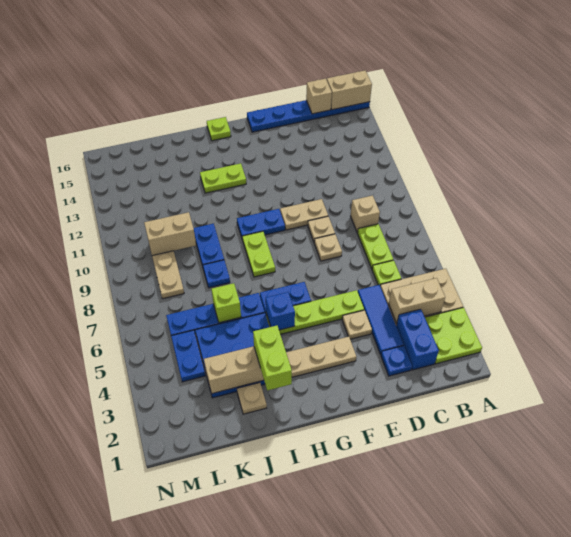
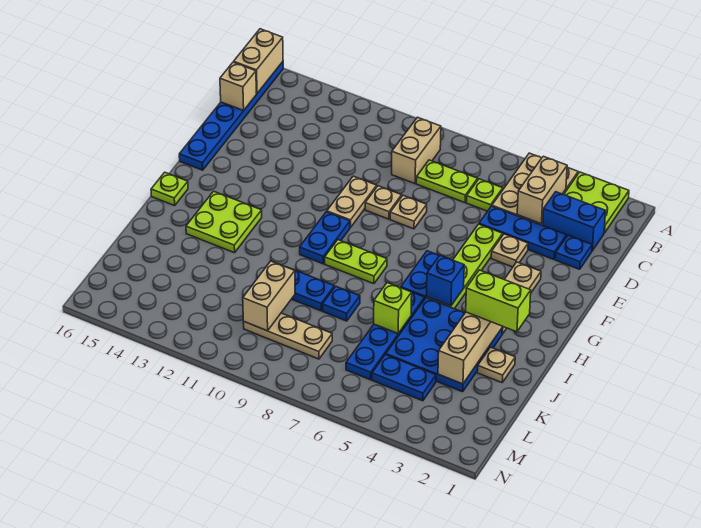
tan brick C9 level 1 -> tan brick B9:C9 level 1
blue tile D3:D5 level 1 -> blue plate D3:D5 level 1
lime plate H13:I13 level 1 -> lime plate H13:I14 level 1

